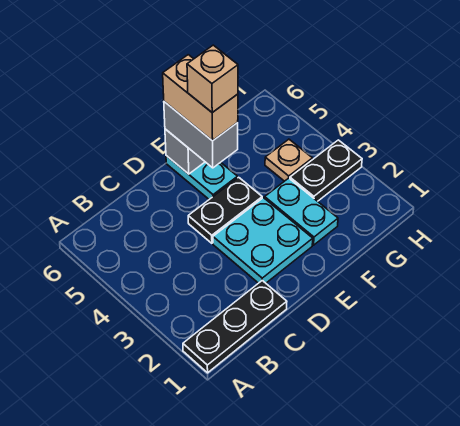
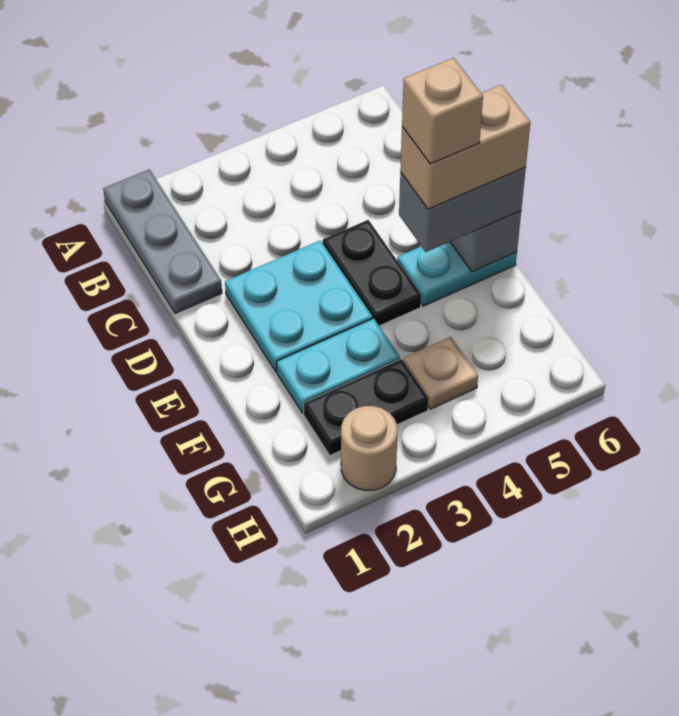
black plate A1:C1 level 1 -> grey plate A1:C1 level 1
black plate G3:H3 level 1 -> black plate G2:G3 level 1
none -> tan round brick H2 level 1

